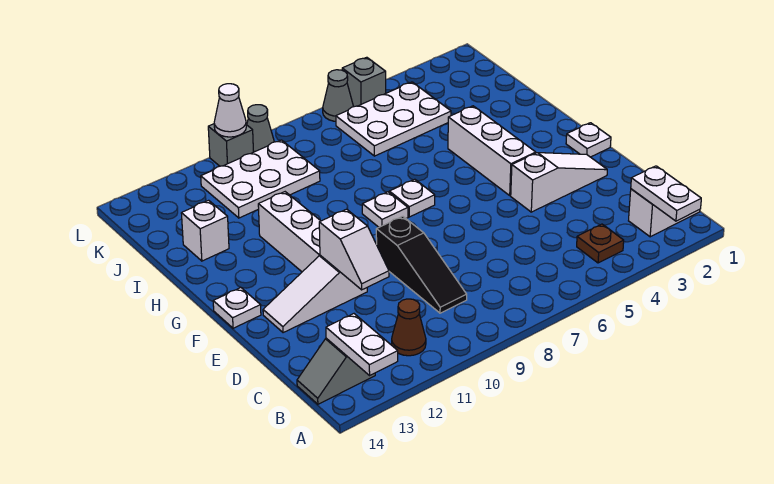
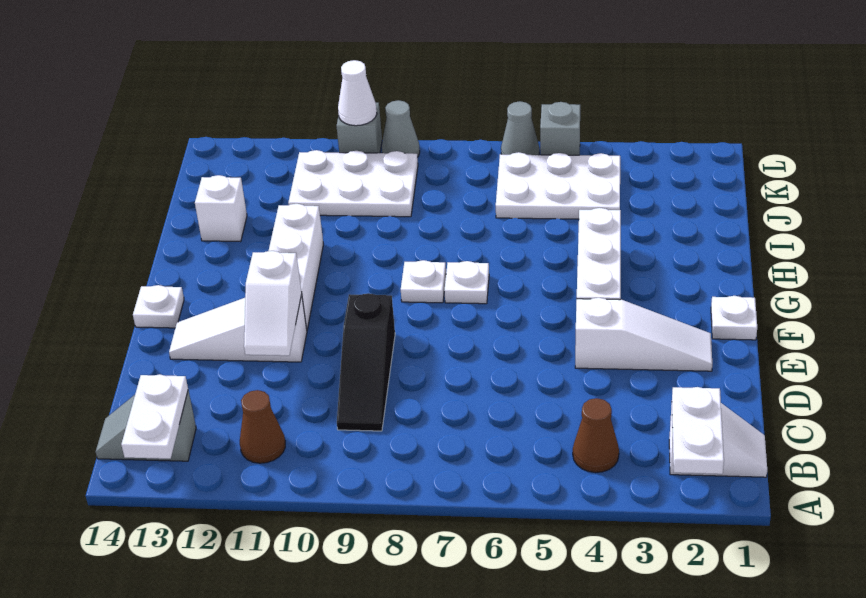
brown plate B4 level 1 -> brown cone B4 level 1

